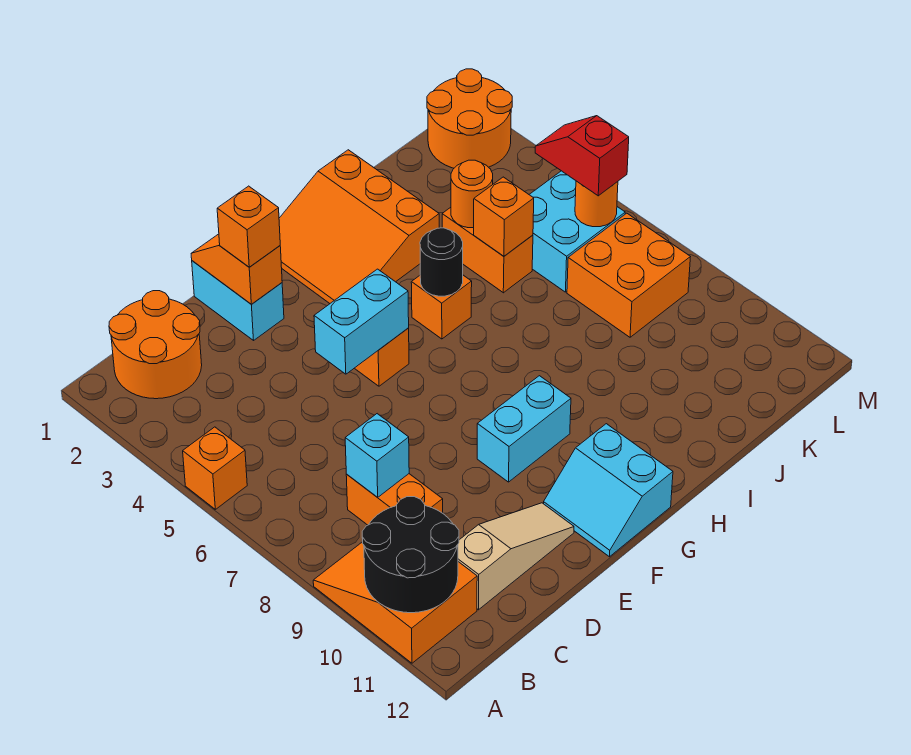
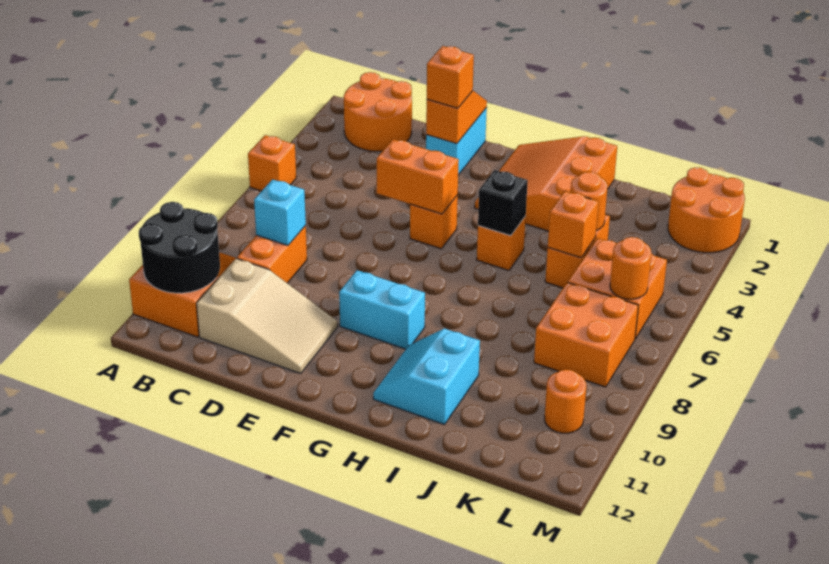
tan slope C11:E11 level 1 top C -> tan slope C10:E11 level 1 top C
cyan brick E5:F5 level 2 -> orange brick E5:F5 level 2
cyan slope F11:G12 level 1 top G -> cyan slope H10:I11 level 1 top I
black round brick H5 level 2 -> black brick H5 level 2
cyan brick K5:L6 level 1 -> orange brick K5:L6 level 1
red slope L5:L6 level 3 top 6 -> none
none -> orange round brick L10 level 1

